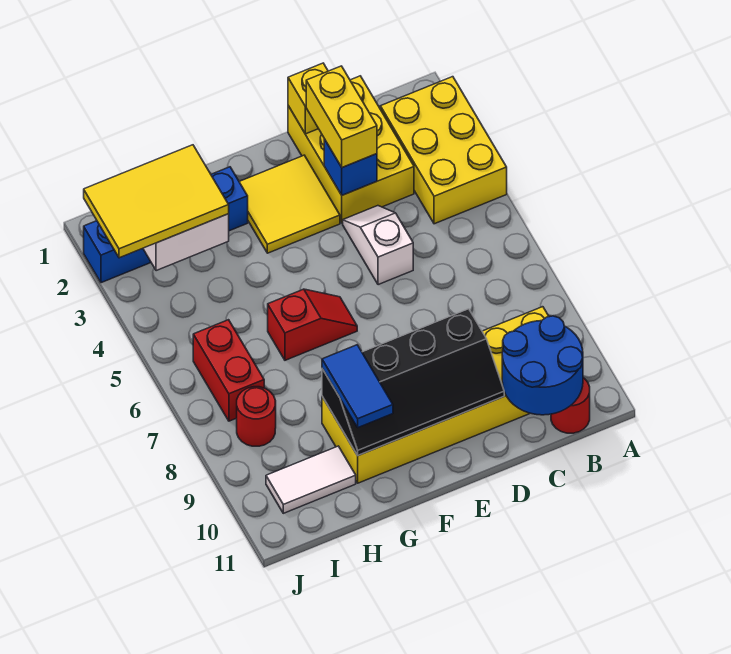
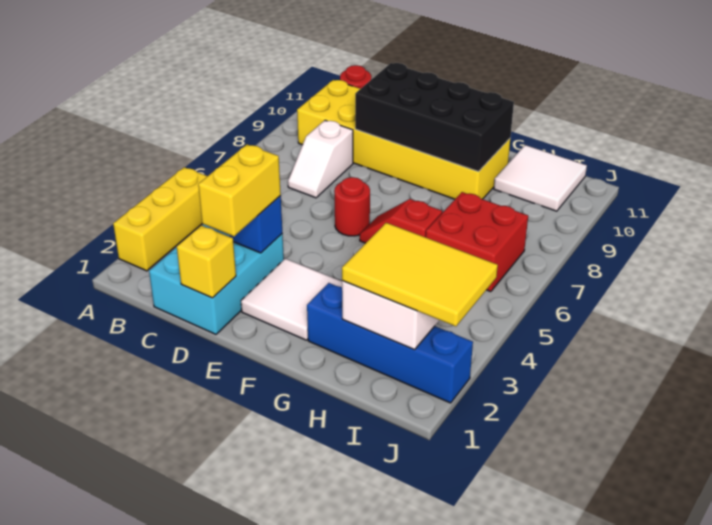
yellow brick A2:B4 level 1 -> yellow brick A2:A4 level 1
blue round brick B10:C11 level 2 -> none
yellow brick C1:D3 level 1 -> cyan brick C1:D3 level 1
white slope D4:D5 level 1 top 5 -> white slope C7:C8 level 1 top 8
black slope D9:G10 level 2 top 9 -> black brick D9:G10 level 2
yellow tile E2:F3 level 1 -> white tile E2:F3 level 1
blue tile G9:G10 level 3 -> none
white tile H10:I10 level 1 -> white tile H10:I11 level 1
red brick I6:I7 level 1 -> red brick H6:I7 level 1
red round brick I8 level 1 -> red round brick E6 level 1

